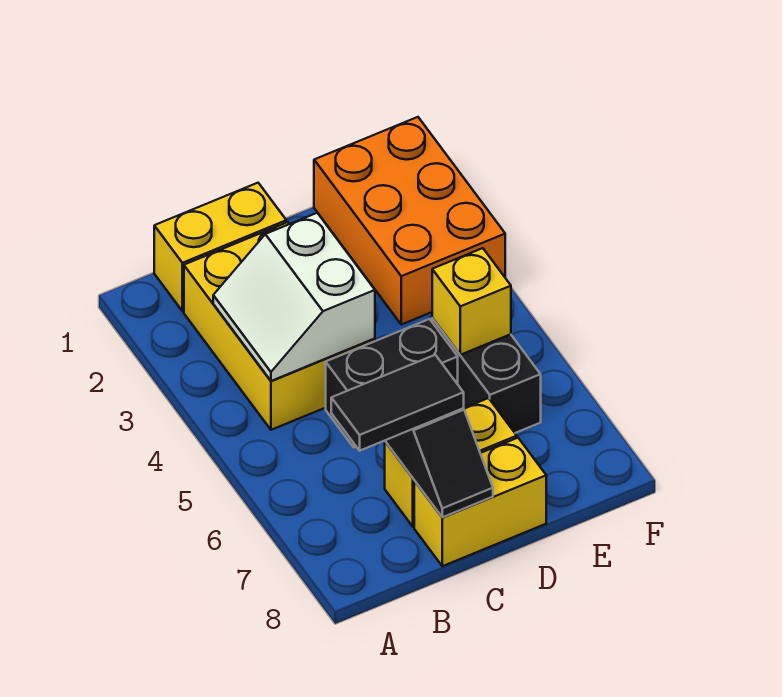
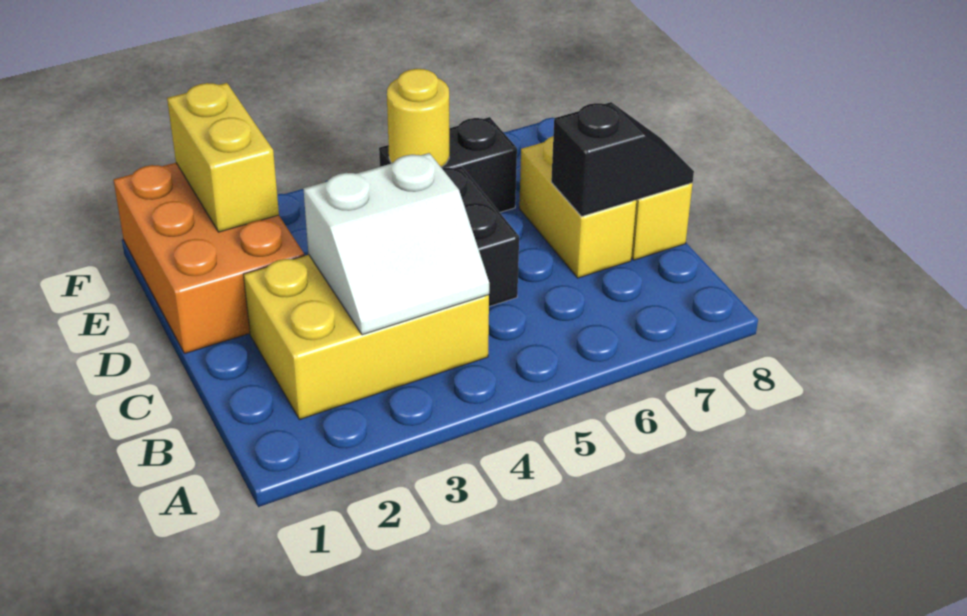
yellow brick B1:C1 level 1 -> yellow brick E2:F2 level 2
black tile B7:C7 level 3 -> none
orange brick E1:F3 level 1 -> orange brick D1:F2 level 1
yellow brick E5 level 2 -> yellow round brick E5 level 2

